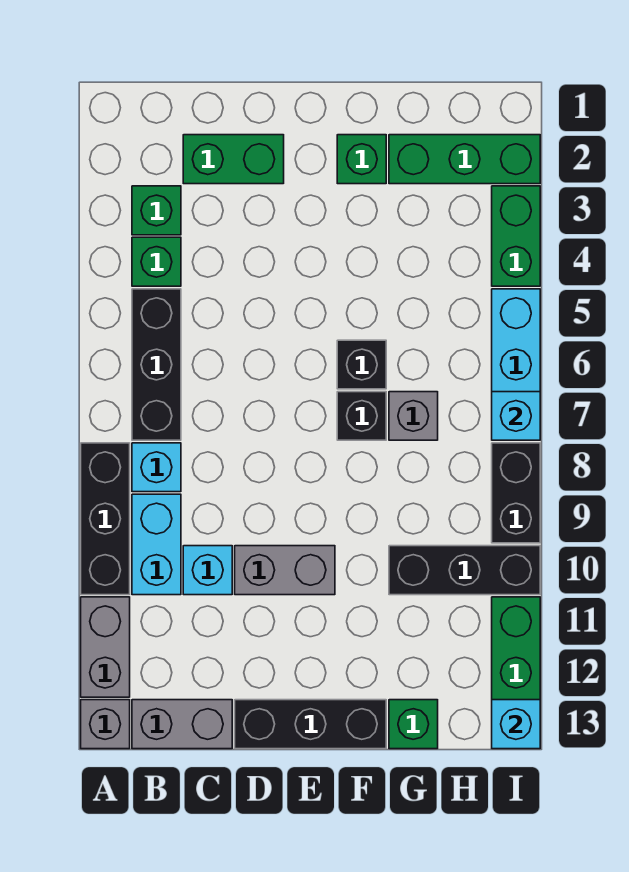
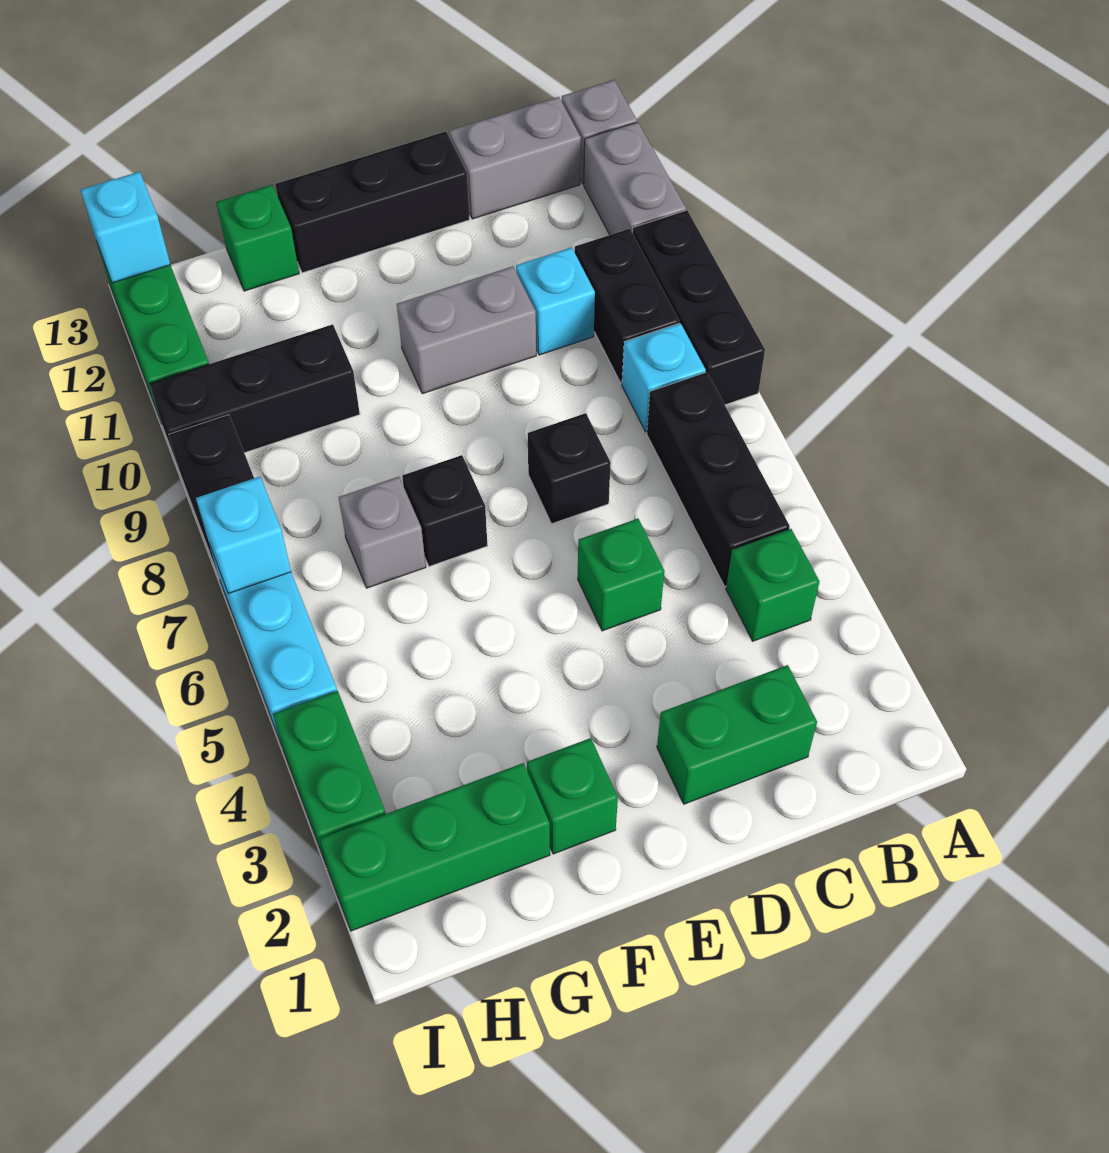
green brick B3 level 1 -> green brick D5 level 1
cyan brick B9:B10 level 1 -> black brick B9:B10 level 1
black brick F6 level 1 -> black brick D7 level 1

